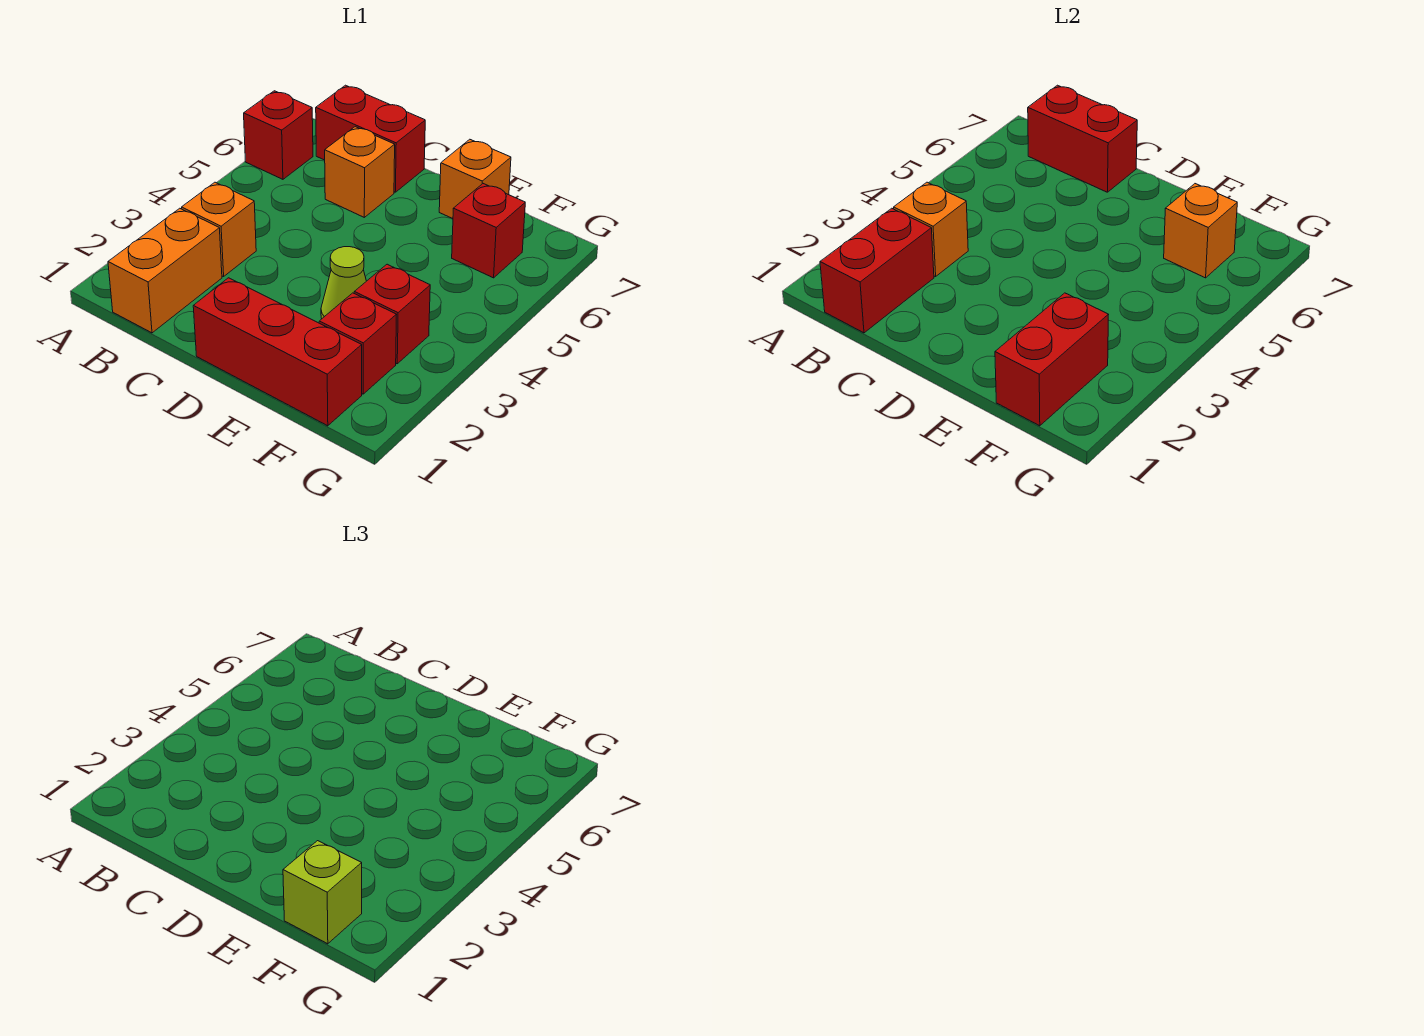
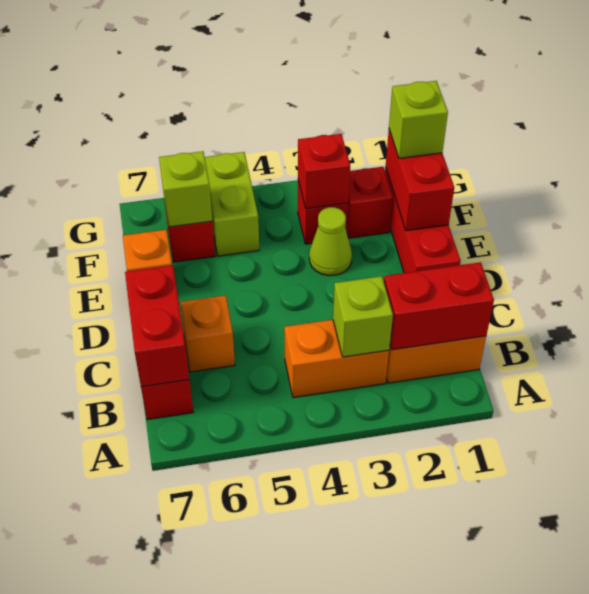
red brick A6 level 1 -> red brick F3 level 2
orange brick B3 level 1 -> orange brick B3:B4 level 1
orange brick B3 level 2 -> lime brick B3 level 2
red brick F1:F2 level 2 -> red brick E1:F1 level 2
none -> lime brick F5:G5 level 1
orange brick F6 level 2 -> lime brick F6 level 2

